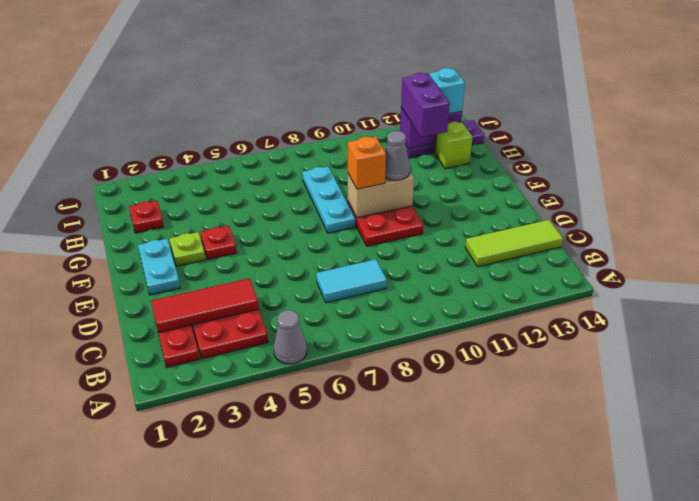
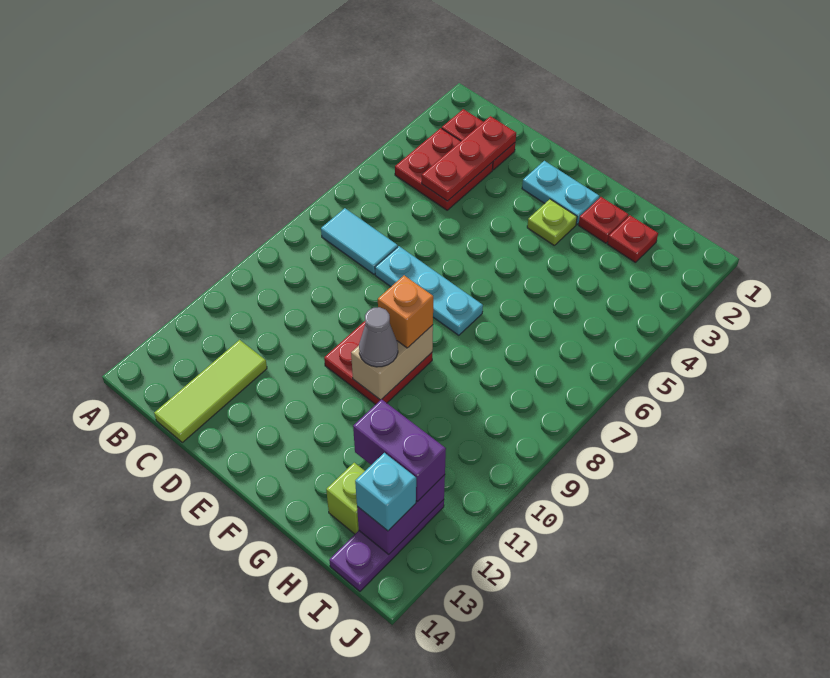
grey cone A5 level 1 -> none
red tile C2:C4 level 2 -> red plate C2:C4 level 2
cyan tile C7:C8 level 1 -> cyan tile B7:C7 level 1
red plate F4 level 1 -> red plate G2 level 1
cyan plate F8:H8 level 1 -> cyan plate D7:F7 level 1

